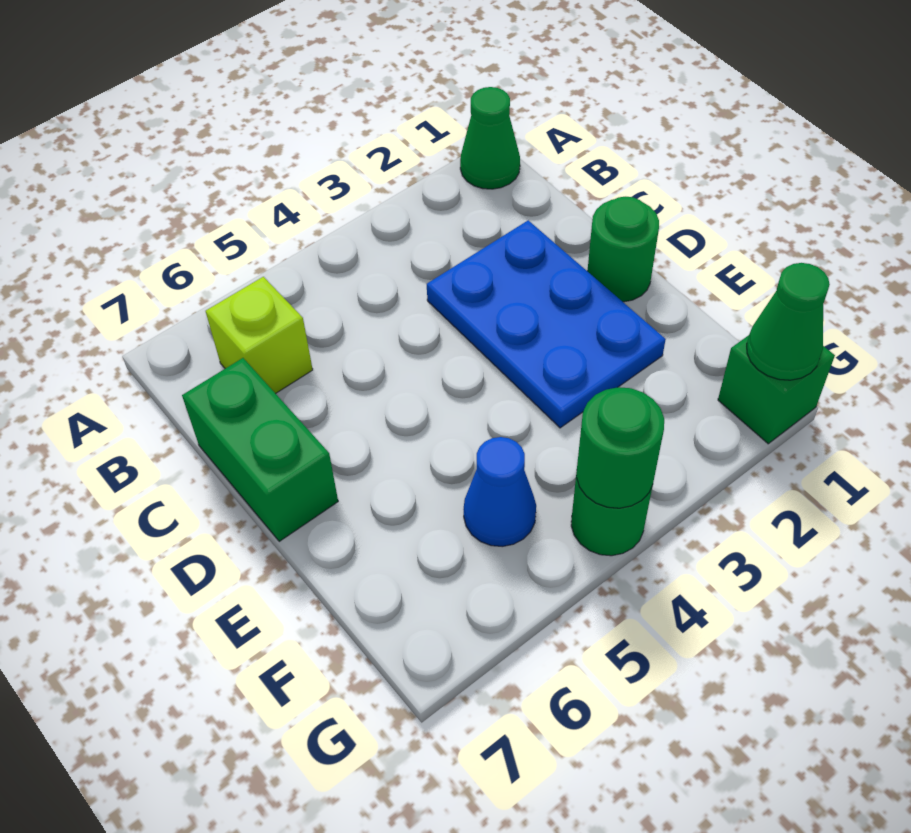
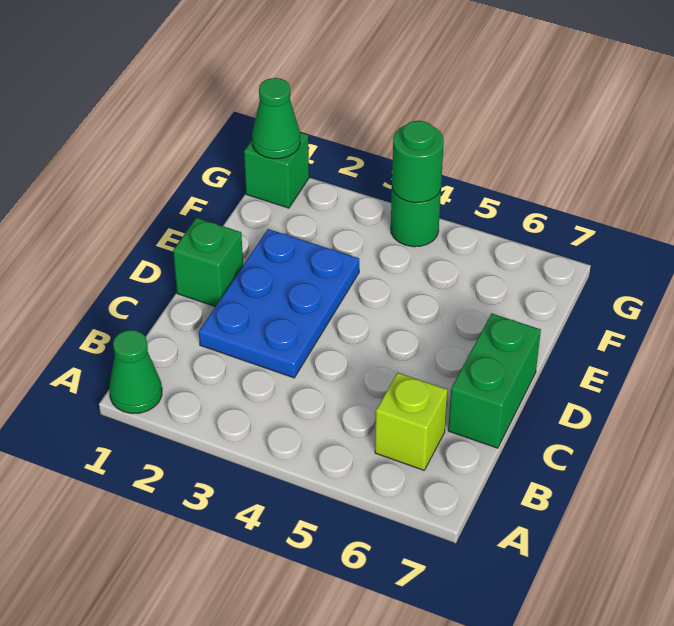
green round brick D1 level 1 -> green brick D1 level 1
blue cone F5 level 1 -> none

